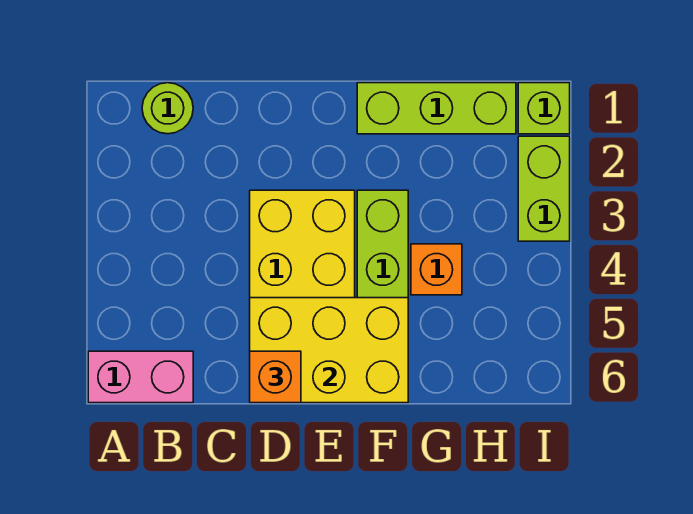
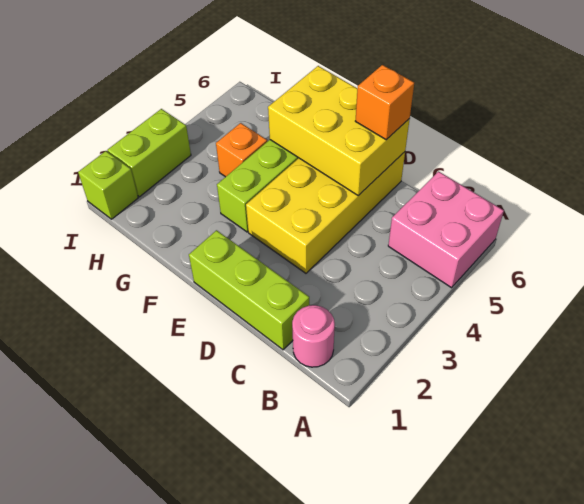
pink brick A6:B6 level 1 -> pink brick A5:B6 level 1
lime round brick B1 level 1 -> pink round brick B1 level 1
lime brick F1:H1 level 1 -> lime brick C1:E1 level 1

